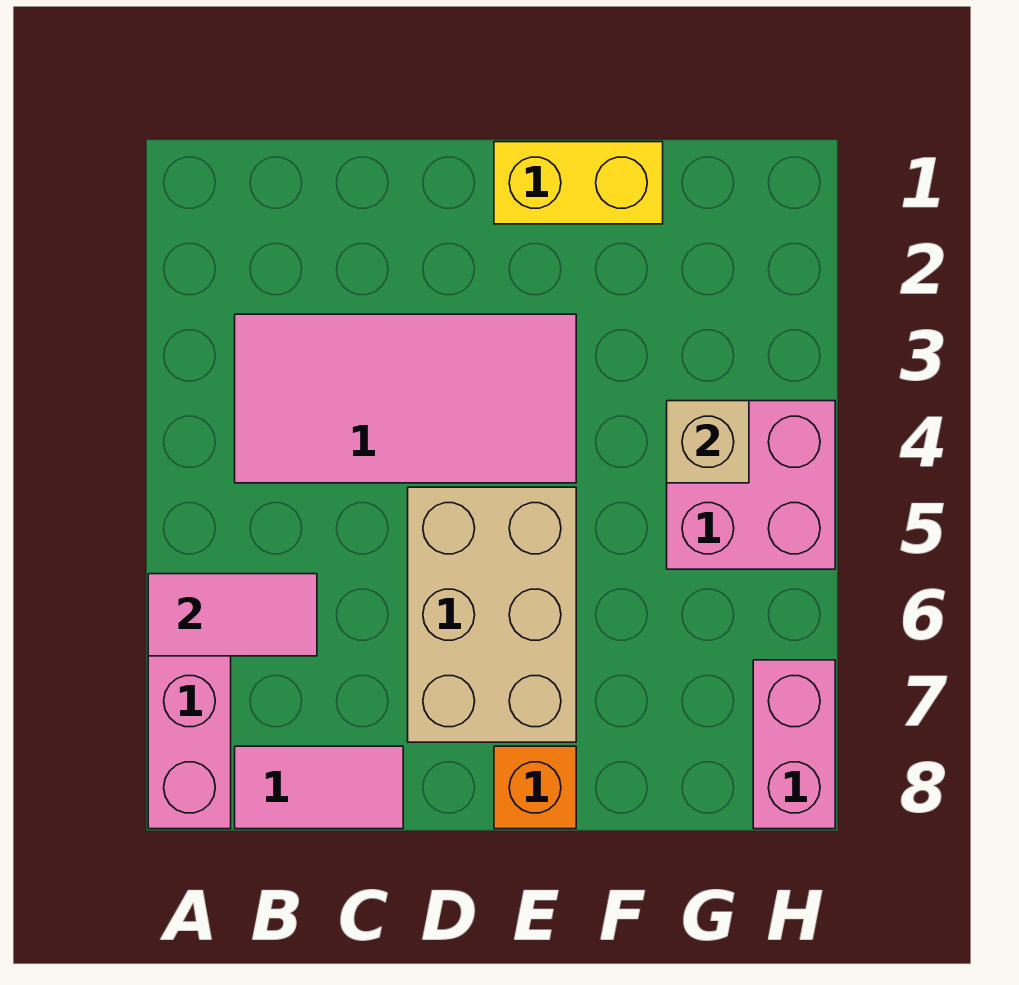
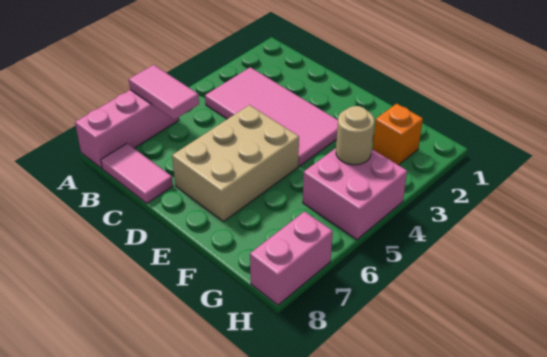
yellow brick E1:F1 level 1 -> none
orange brick E8 level 1 -> orange brick G2 level 1
tan brick G4 level 2 -> tan round brick G4 level 2

